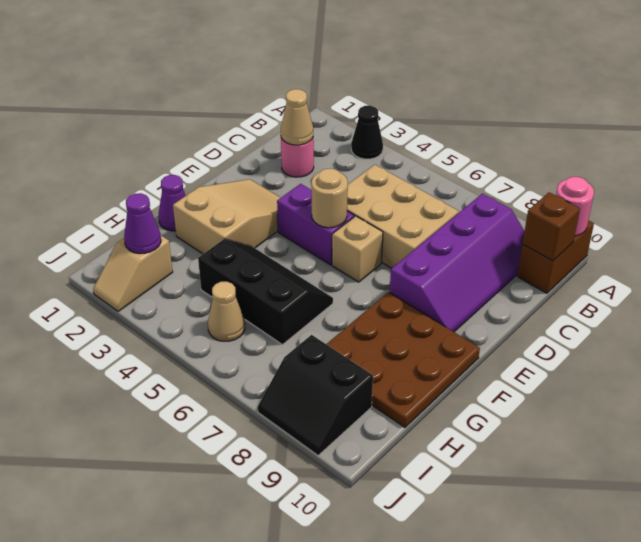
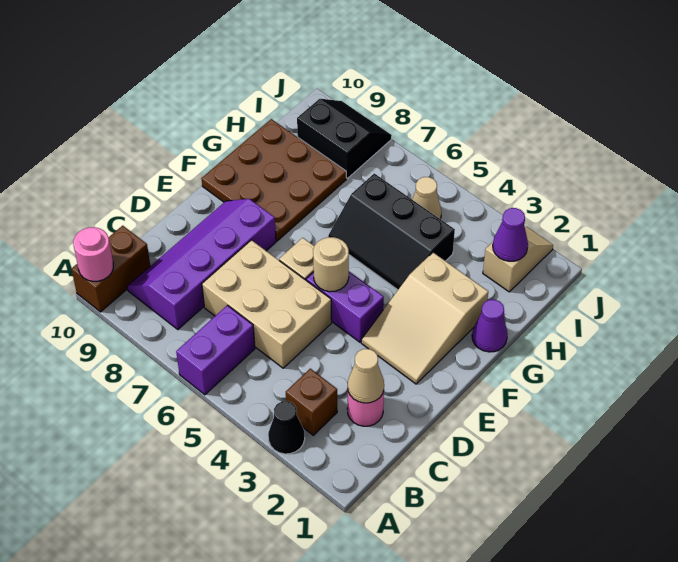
none -> purple brick A6:B6 level 1
brown brick B10 level 2 -> brown brick B3 level 1

